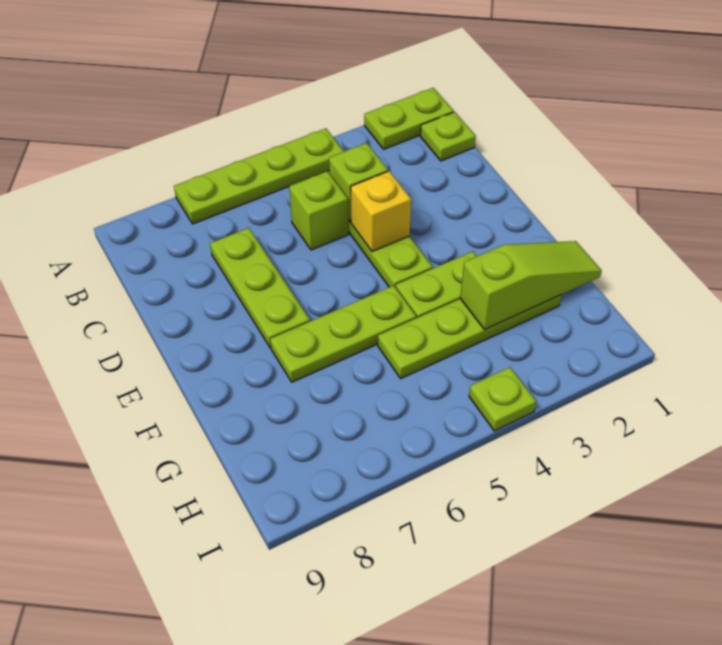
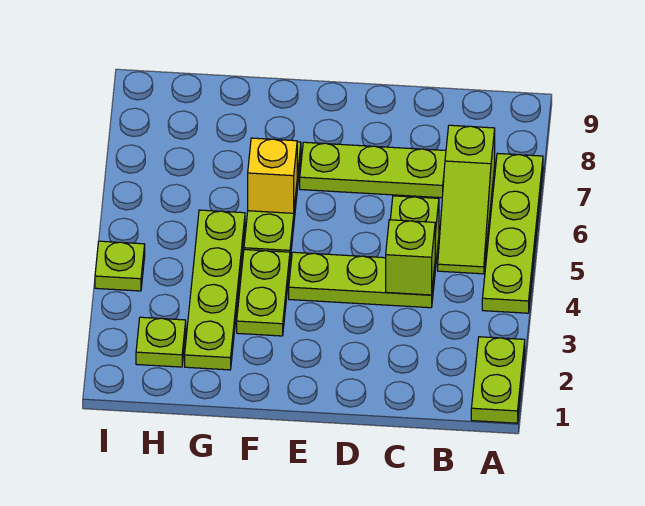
lime plate B1 level 1 -> lime plate H2 level 1
yellow brick D4 level 2 -> yellow brick F6 level 2
lime slope G1:G3 level 2 top 3 -> lime slope B5:B7 level 1 top 7

